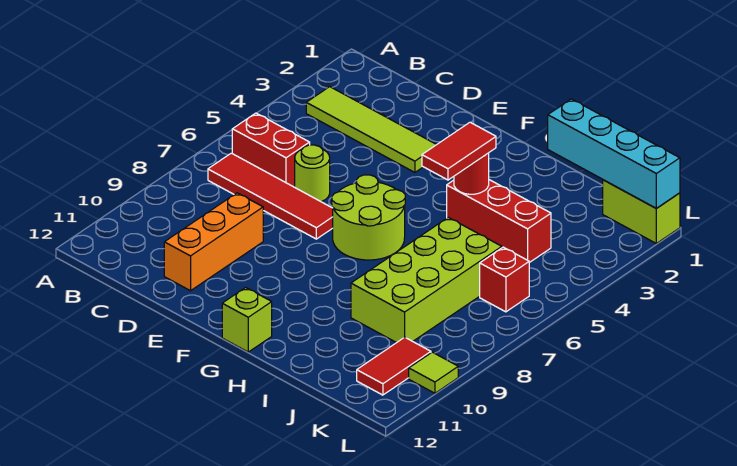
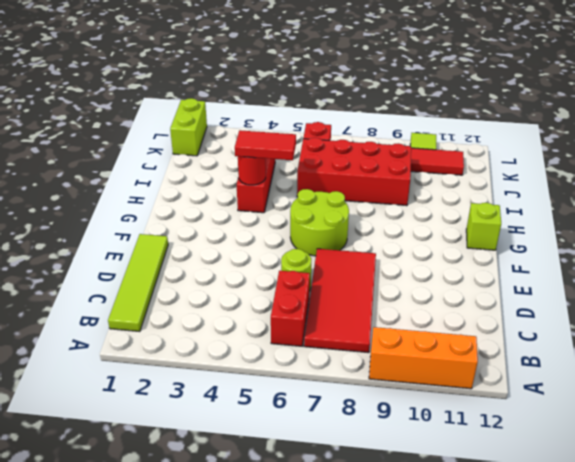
lime tile B3:E3 level 1 -> lime tile B1:E1 level 1
red tile B7:E7 level 1 -> red tile B7:E8 level 1
orange brick D9:D11 level 1 -> orange brick A9:A11 level 1
cyan brick I1:L1 level 2 -> none
lime brick I6:J9 level 1 -> red brick I6:J9 level 1

